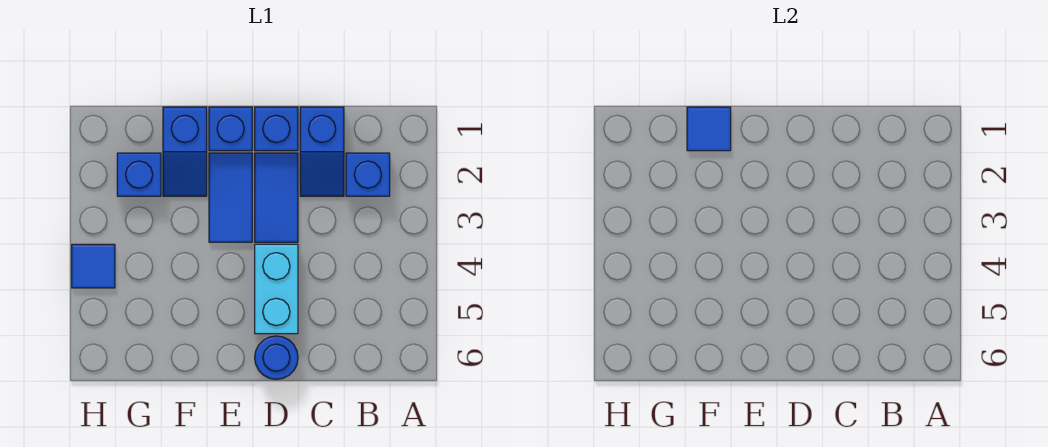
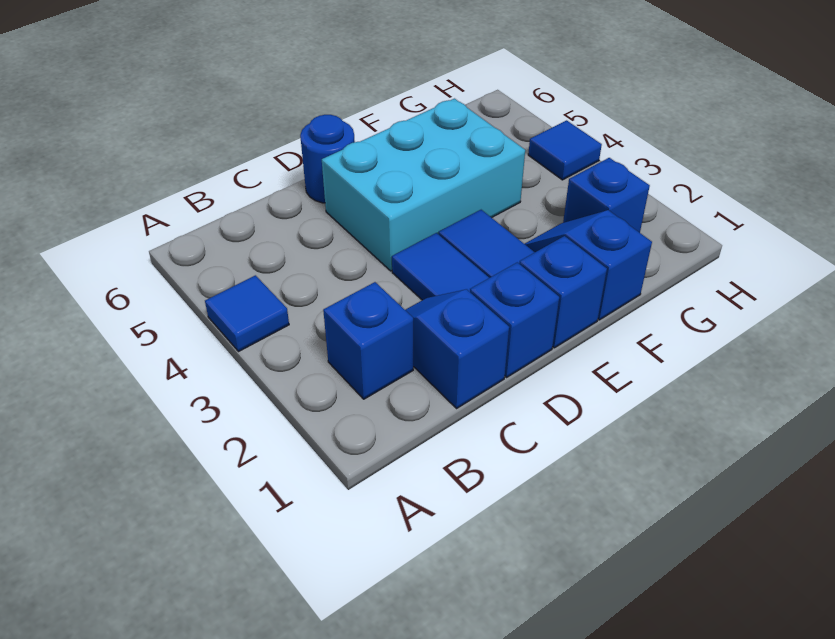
cyan brick D4:D5 level 1 -> cyan brick D4:F5 level 1
blue tile F1 level 2 -> blue tile A4 level 1

